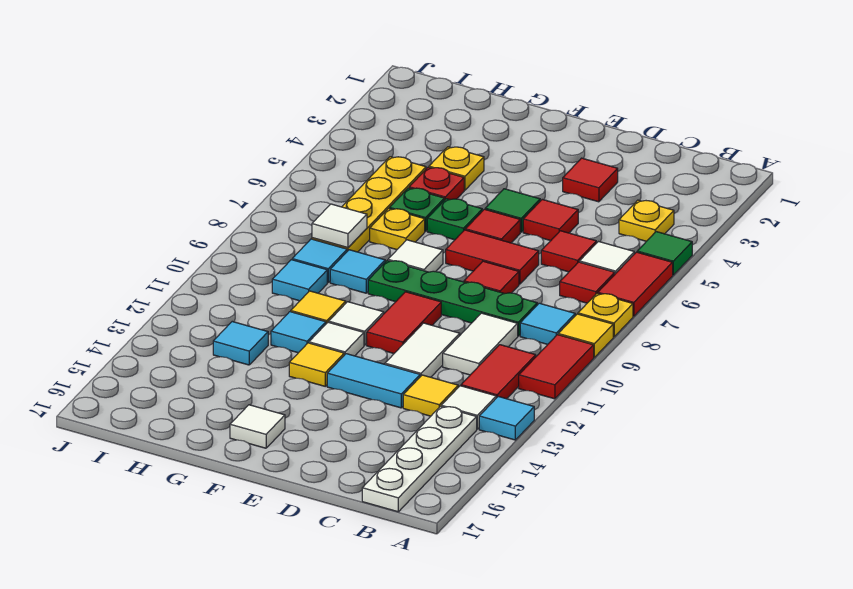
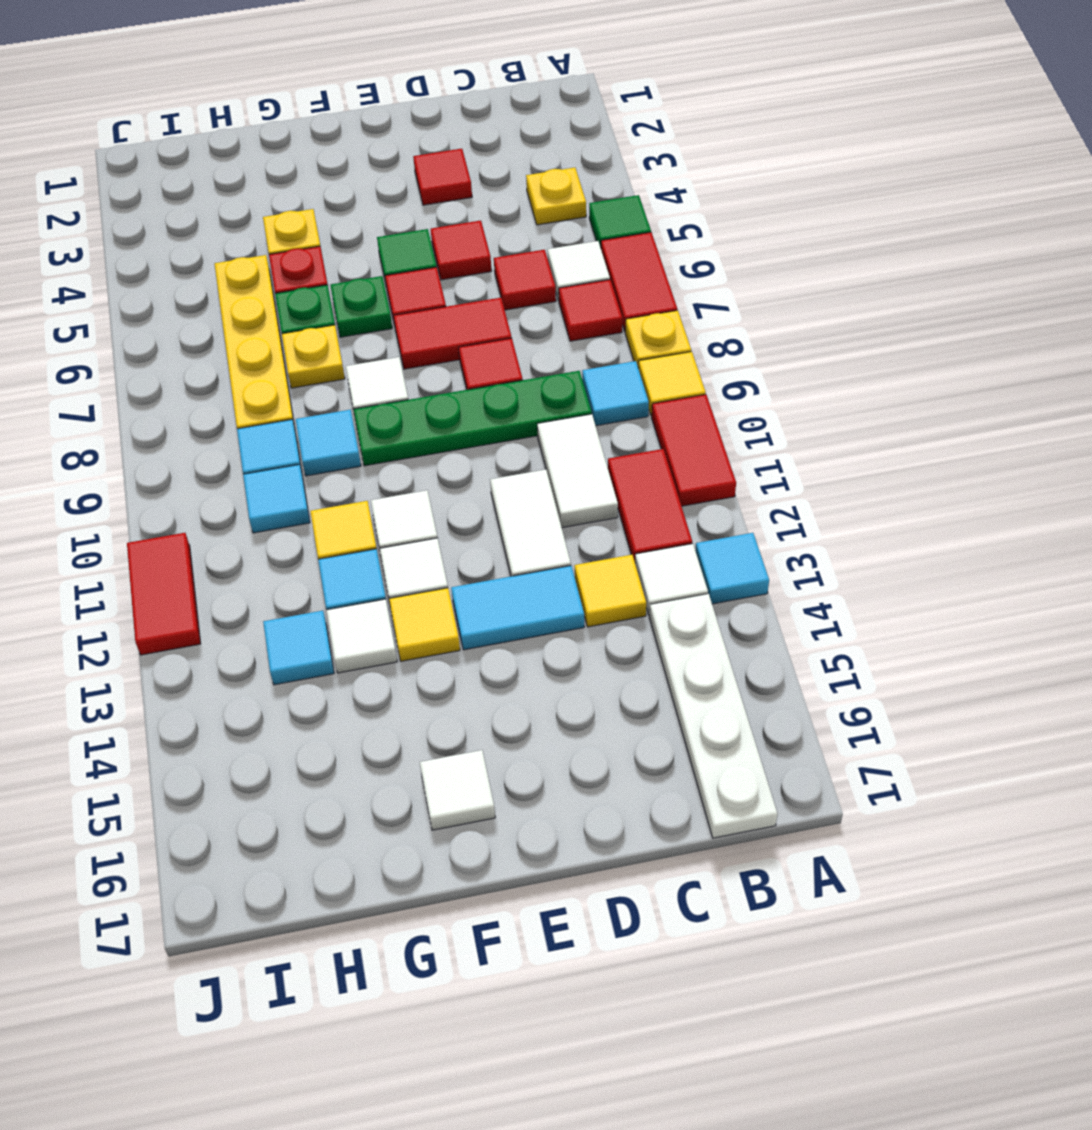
red tile E10:E11 level 1 -> red tile J11:J12 level 1
white tile H8 level 2 -> white tile G13 level 1

